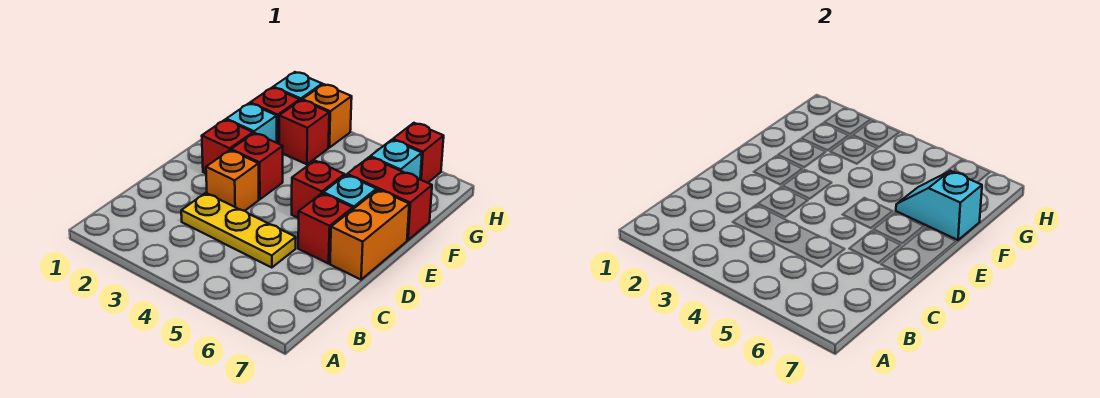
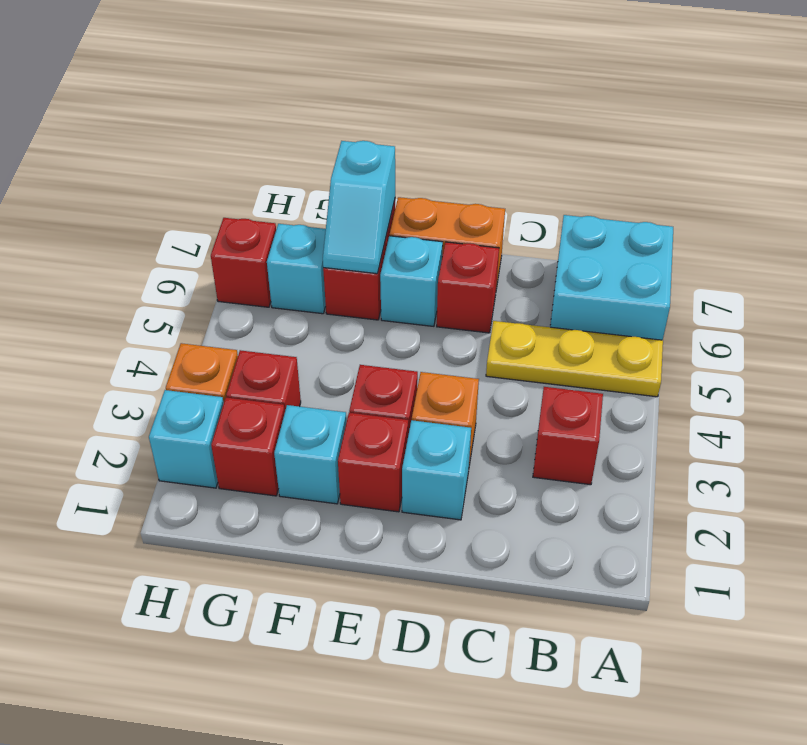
none -> cyan brick A6:B7 level 1
yellow plate C3:C5 level 1 -> yellow plate A5:C5 level 1
none -> cyan brick D2 level 1
red brick E5 level 1 -> red brick B3 level 1

